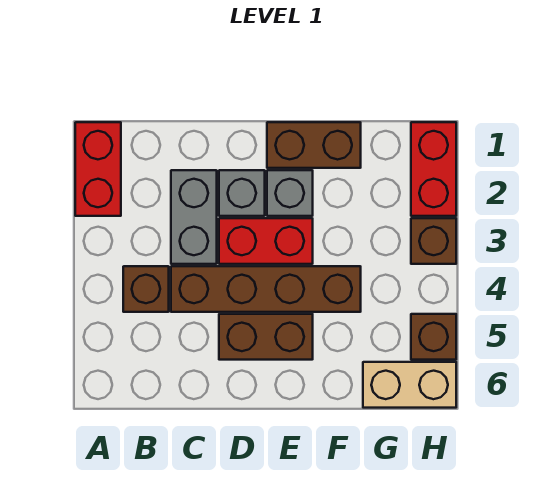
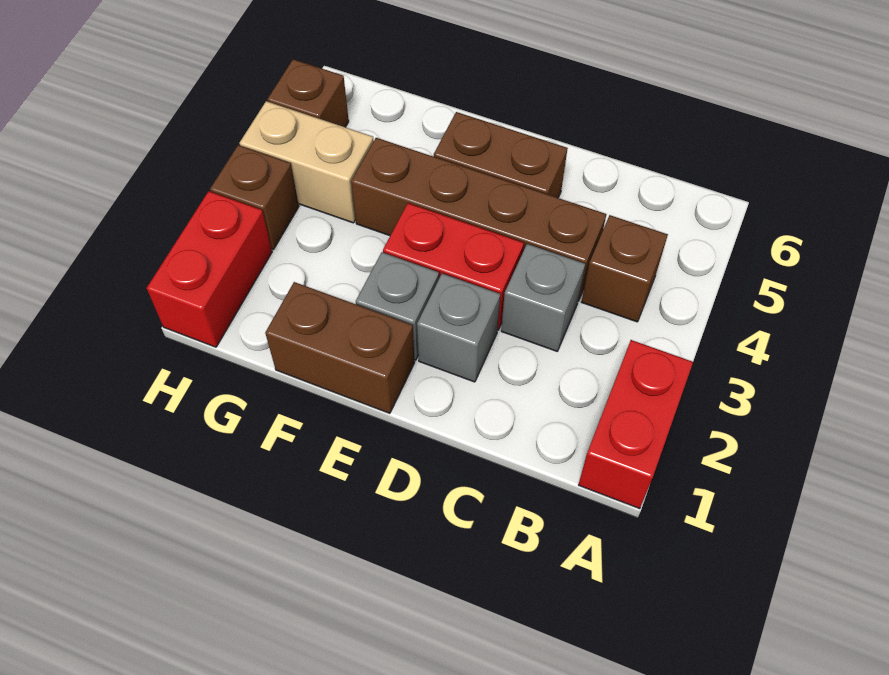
grey brick C2:C3 level 1 -> grey brick C3 level 1
tan brick G6:H6 level 1 -> tan brick G4:H4 level 1

